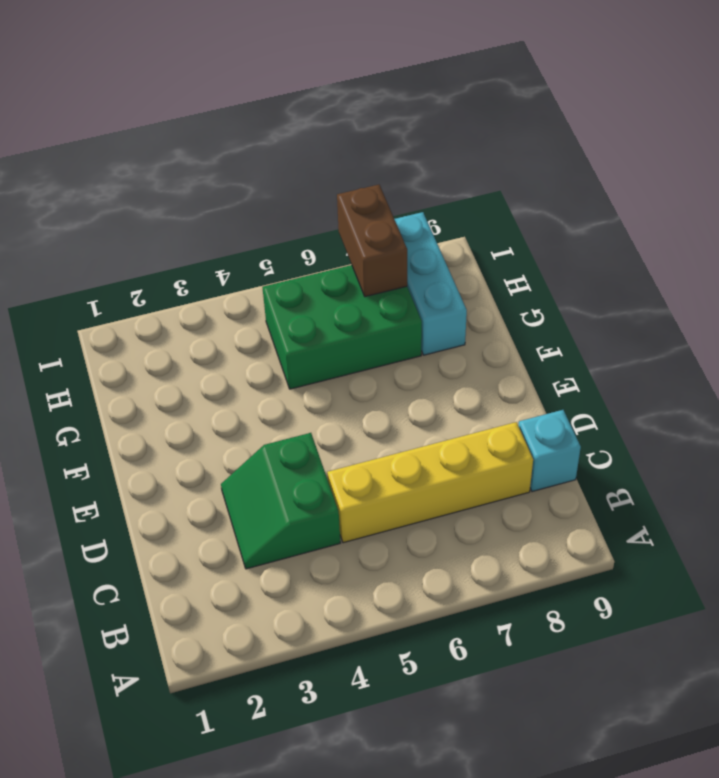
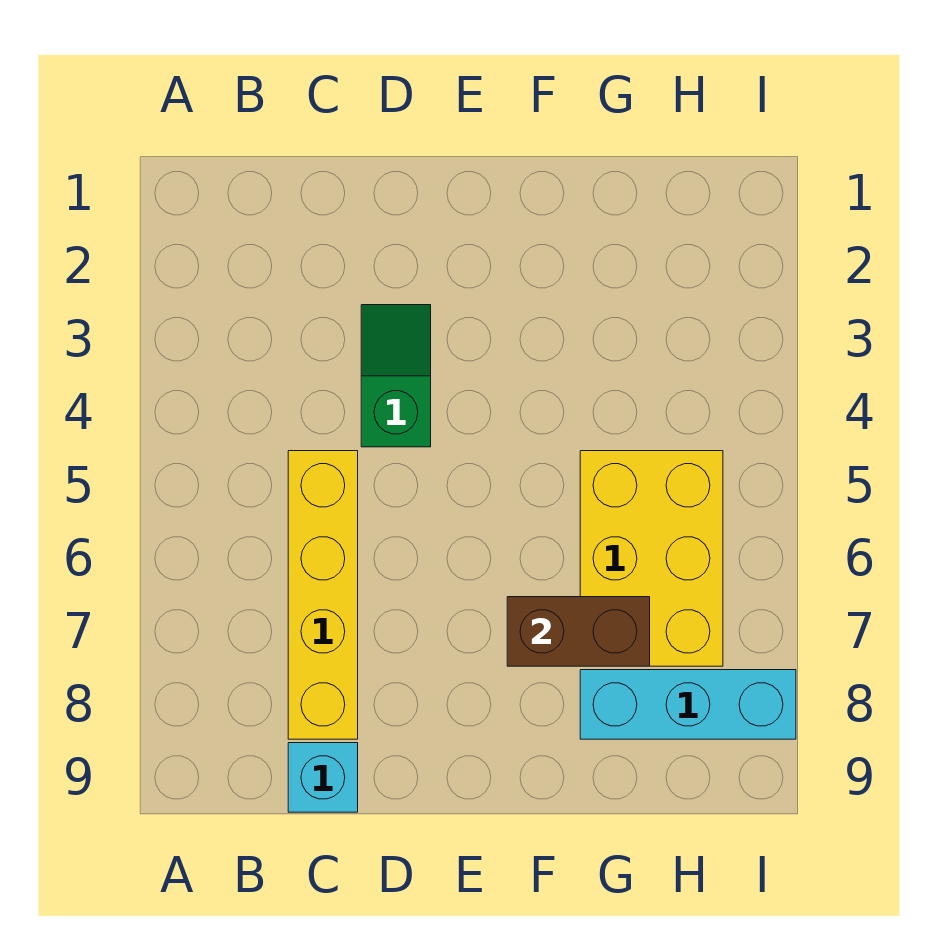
green slope C3:D4 level 1 top 4 -> green slope D3:D4 level 1 top 4
green brick G5:H7 level 1 -> yellow brick G5:H7 level 1
brown brick H7:I7 level 2 -> brown brick F7:G7 level 2

